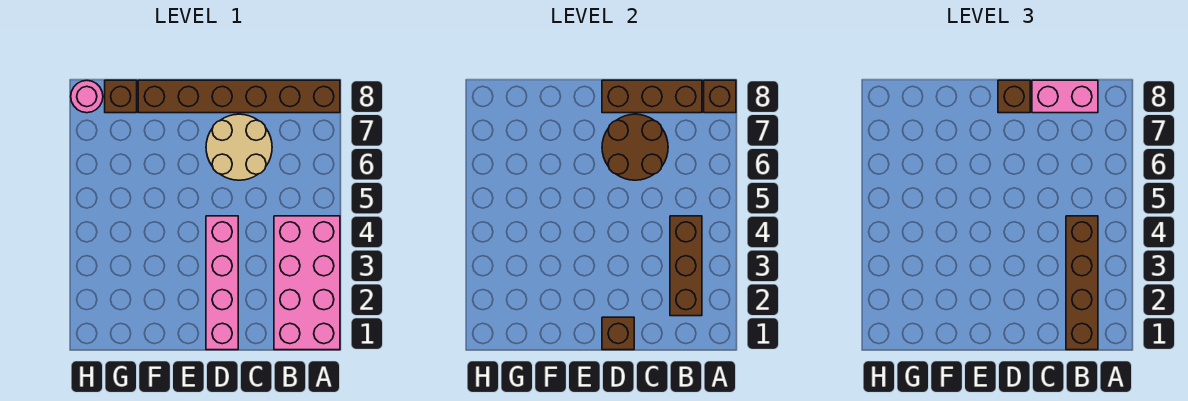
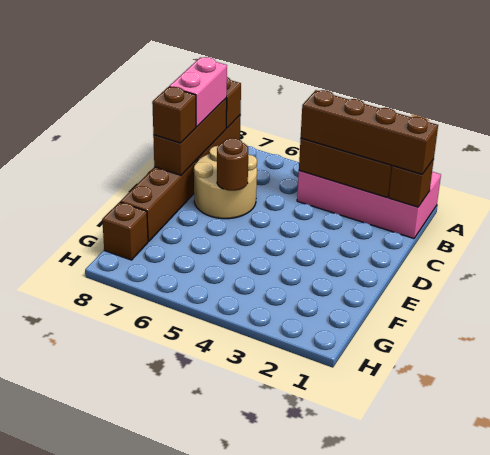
brown round brick C6:D7 level 2 -> brown round brick D6 level 2
pink brick D1:D4 level 1 -> none
brown brick D1 level 2 -> brown brick B1 level 2
pink round brick H8 level 1 -> none

